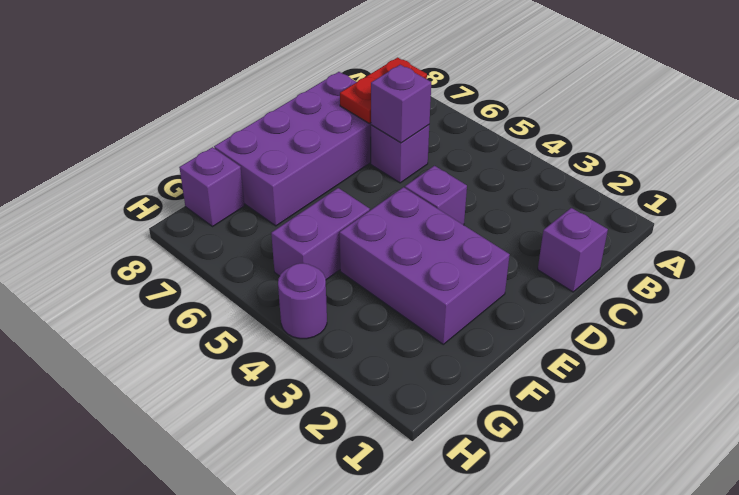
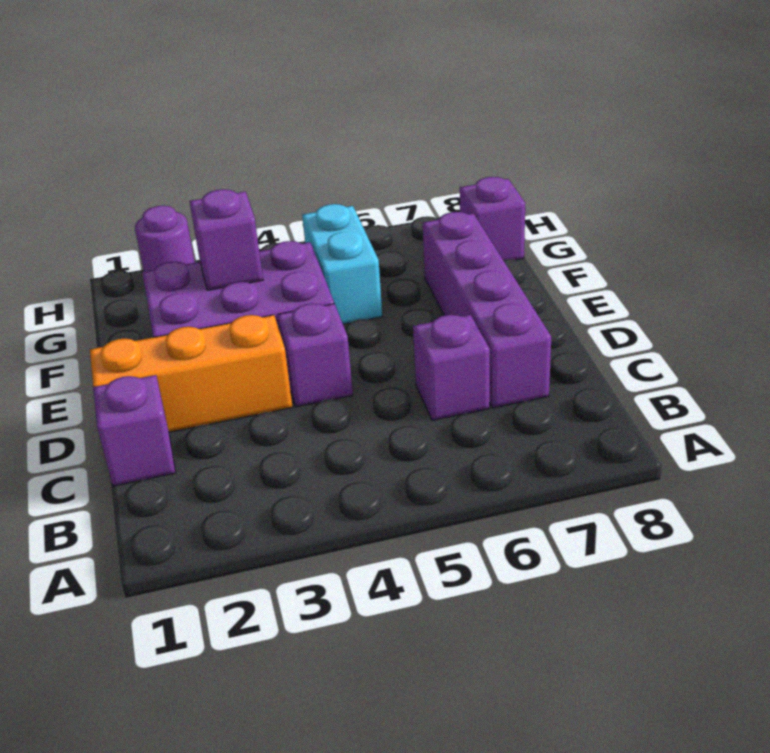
red plate B7:C7 level 2 -> none
purple brick C6 level 2 -> purple brick F3 level 2
purple brick C7:F8 level 1 -> purple brick C7:F7 level 1
none -> orange brick D1:D3 level 1
purple brick F5:G5 level 1 -> cyan brick F5:G5 level 1
purple round brick H4 level 1 -> purple round brick H2 level 1

